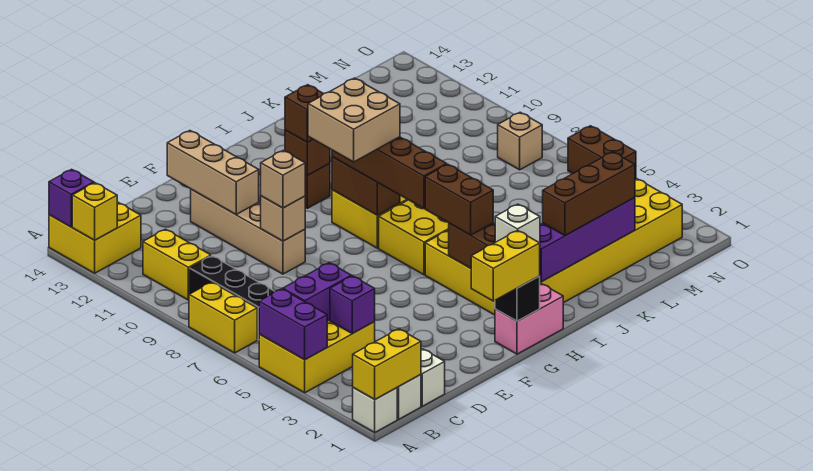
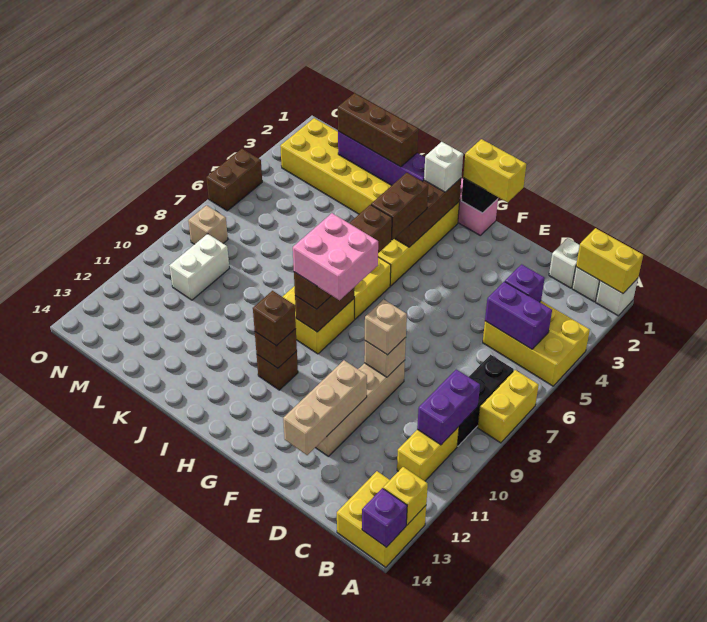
purple brick A4:A5 level 2 -> purple brick B9:B10 level 2
tan brick G8:H9 level 4 -> pink brick G8:H9 level 4
none -> white brick M9:M10 level 1

